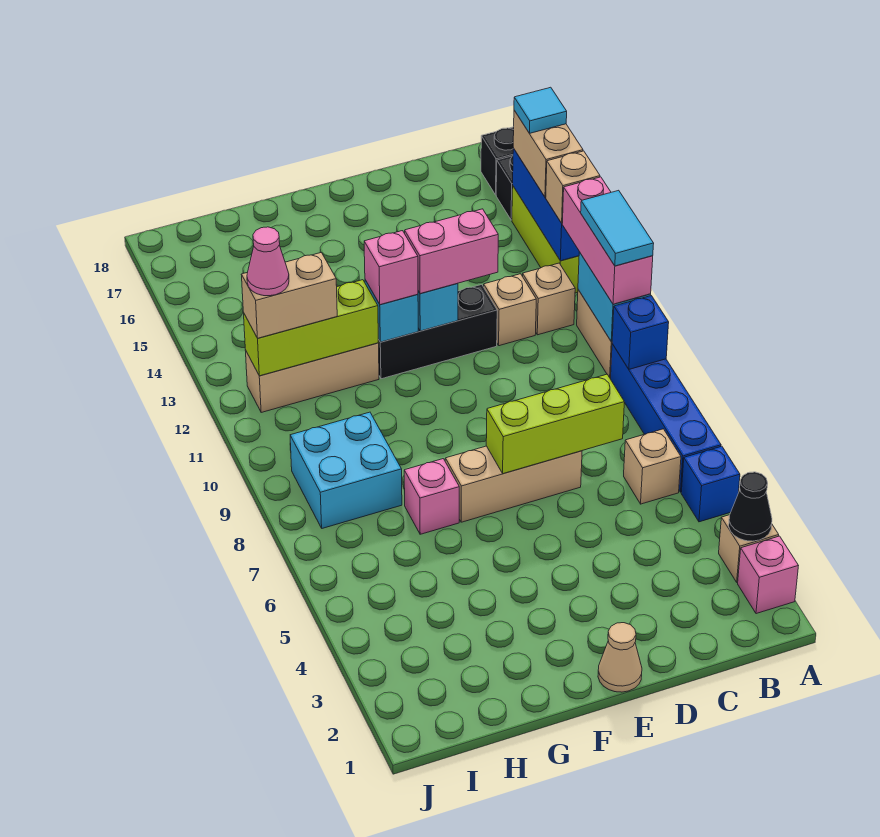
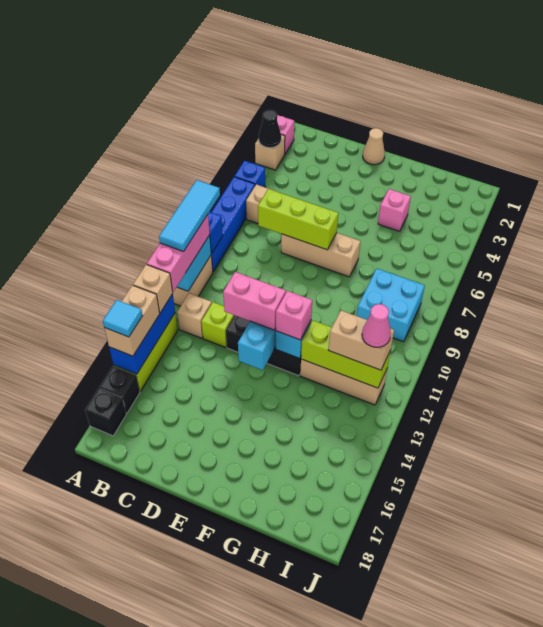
cyan tile A10:A11 level 4 -> cyan tile A9:A11 level 4
tan brick C12 level 1 -> lime brick C12 level 1
pink brick G7 level 1 -> pink brick G4 level 1

